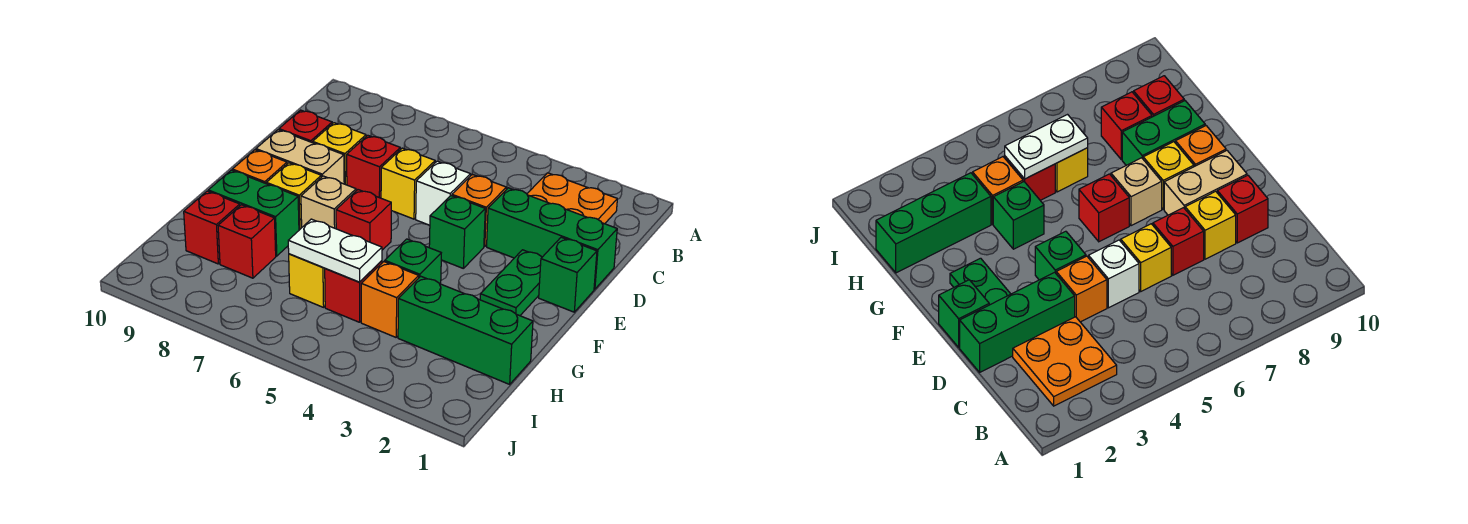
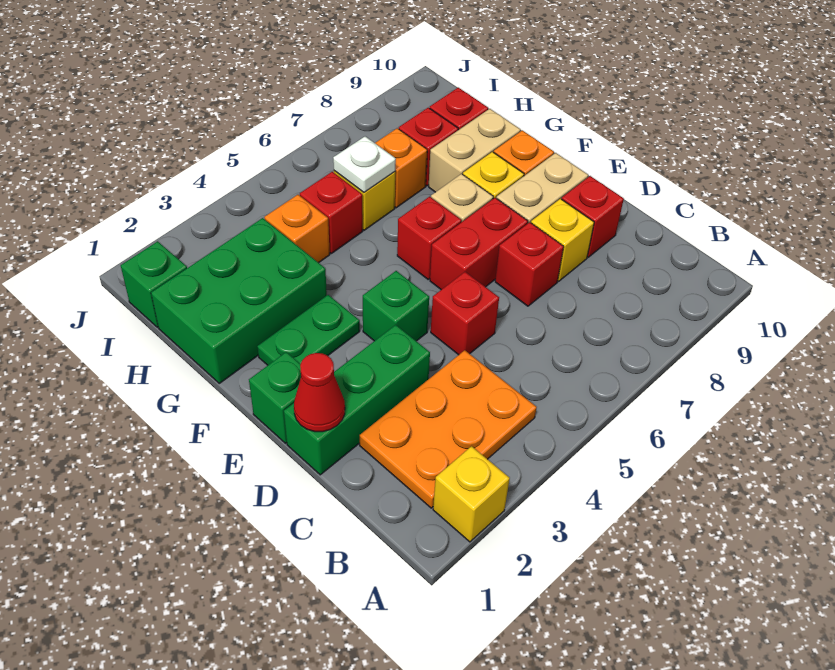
orange plate B2:C3 level 1 -> orange plate B2:C4 level 1
none -> red cone D1 level 2
orange brick D4 level 1 -> orange brick H7 level 1
white brick D5 level 1 -> red brick D5 level 1
yellow brick D6 level 1 -> yellow brick A2 level 1
green plate E2:F2 level 1 -> green plate F2:F3 level 1
none -> red brick E6:E7 level 1
green brick G4 level 1 -> green brick I1 level 1
green brick G8:G9 level 1 -> tan brick G8:G9 level 1
green brick H1:H3 level 1 -> green brick G1:H3 level 1
white plate H5:H6 level 2 -> white plate H6 level 2

